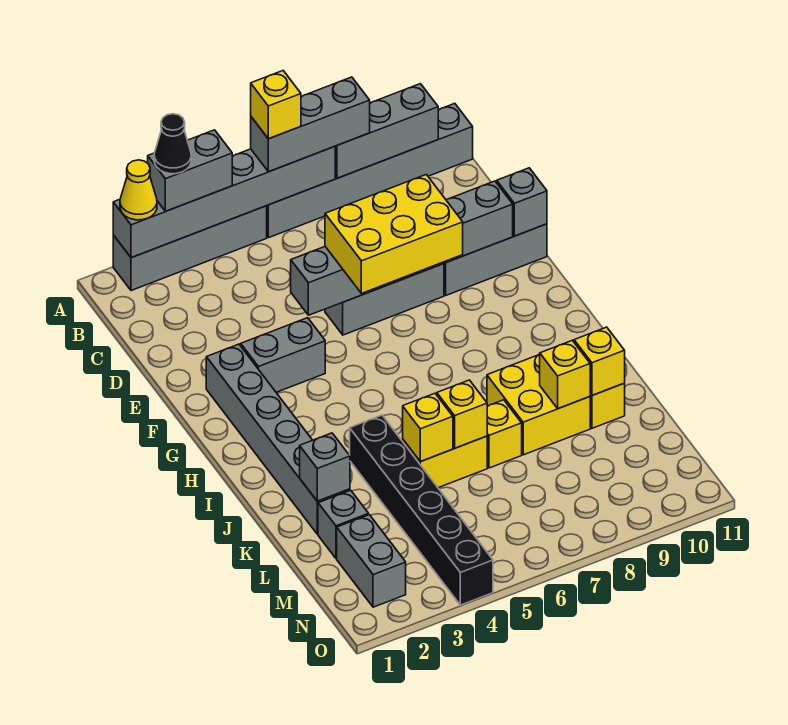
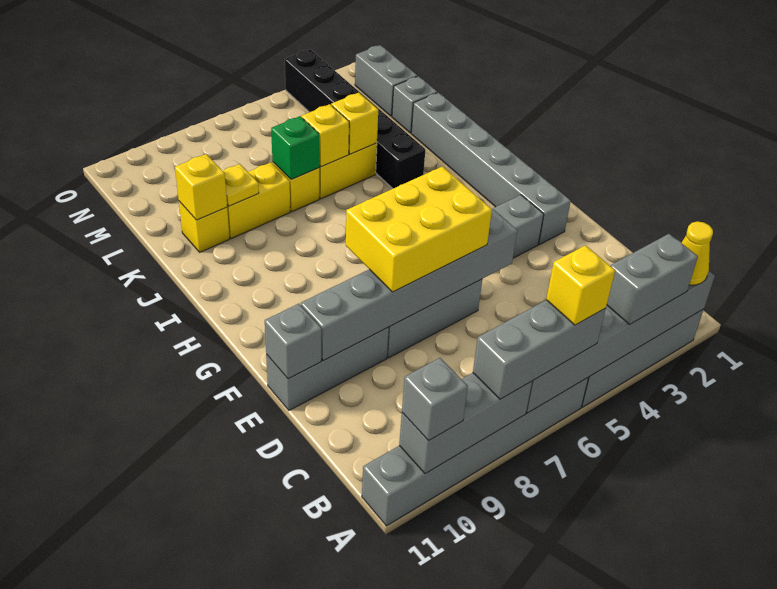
black cone A3 level 4 -> none
yellow brick J8:K9 level 1 -> yellow brick K8:K9 level 1
grey brick K2 level 2 -> grey brick A10 level 3
none -> green brick K7 level 2
yellow brick K9 level 2 -> yellow plate K9 level 2

